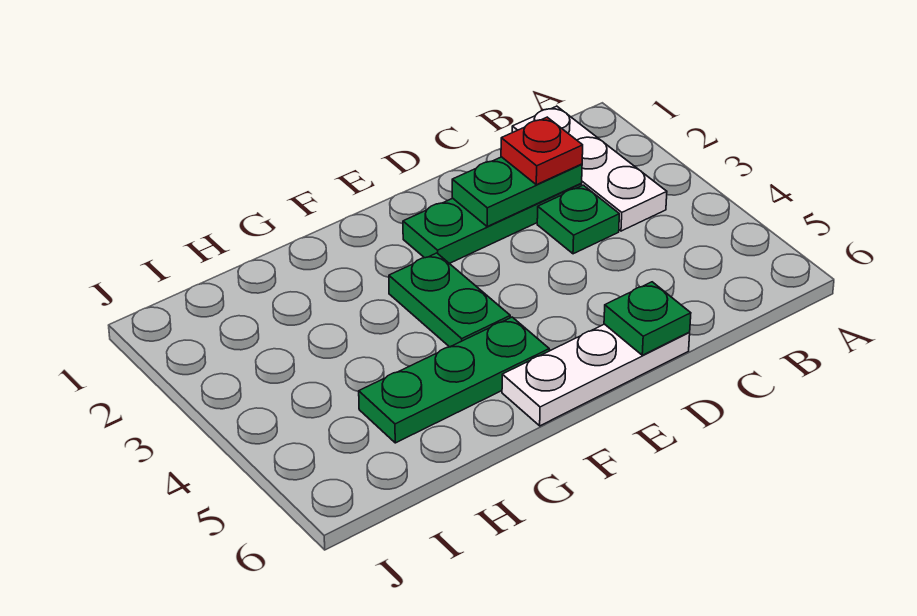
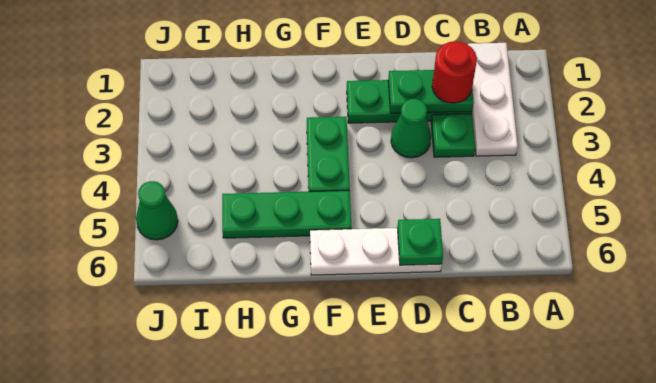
red plate C2 level 3 -> red round brick C2 level 3
none -> green cone D3 level 1
none -> green cone J5 level 1

